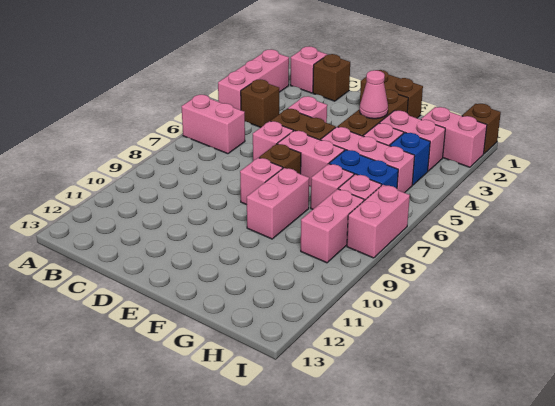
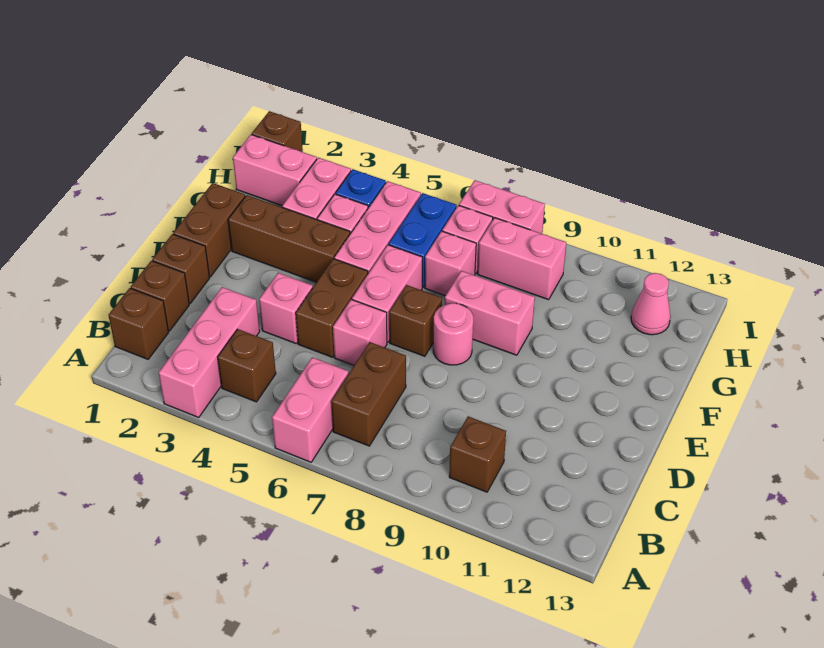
pink brick A2:A4 level 1 -> pink brick A3:C3 level 1
pink brick B1 level 1 -> brown brick B1 level 1
none -> brown brick B7:C7 level 1
none -> brown brick B10 level 1
none -> brown brick D1 level 1
pink brick E8 level 1 -> pink round brick E8 level 1
pink cone F3 level 2 -> pink cone H12 level 1
pink brick H2:I2 level 1 -> pink brick H1:H2 level 1

